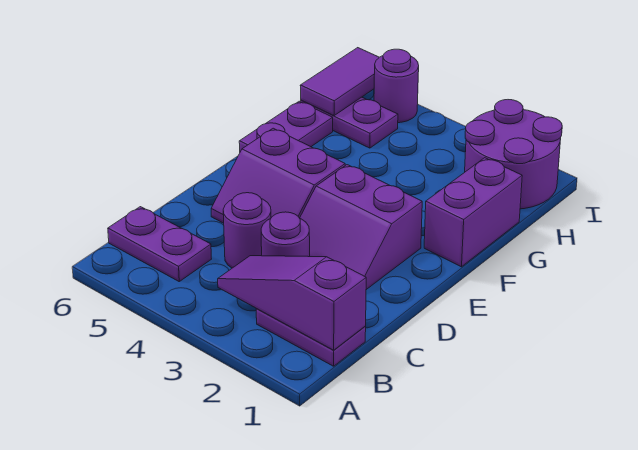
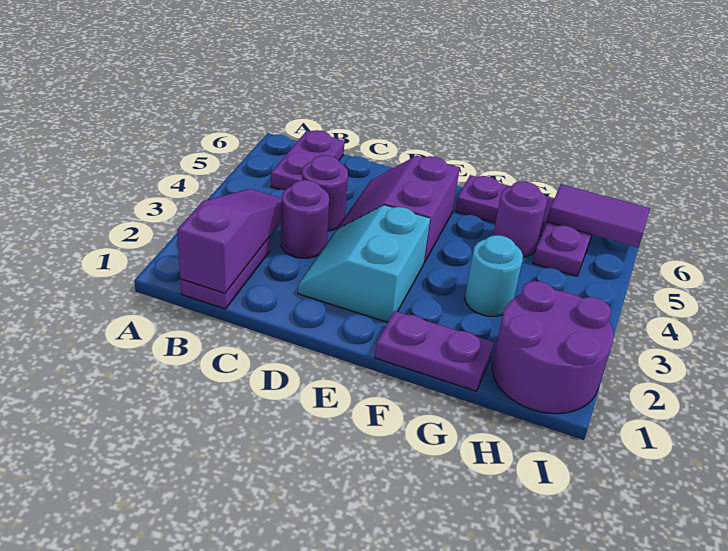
purple slope D2:E3 level 1 top E -> cyan slope D2:E3 level 1 top E
purple brick F1:G1 level 1 -> purple plate F1:G1 level 1
none -> cyan round brick G3 level 1
purple round brick I5 level 1 -> purple round brick G5 level 1

